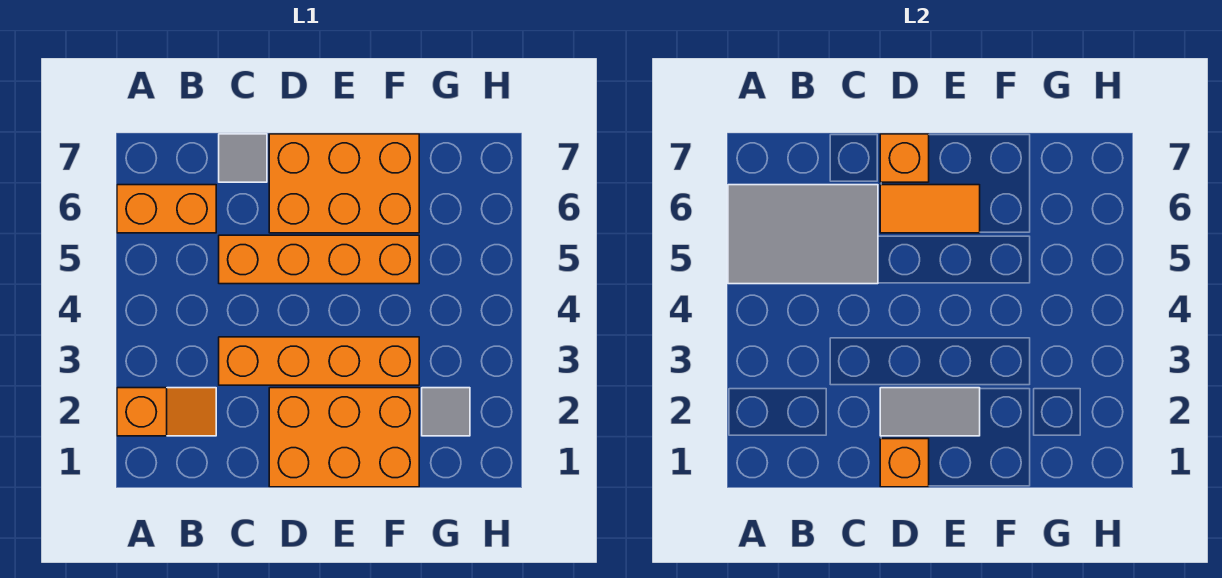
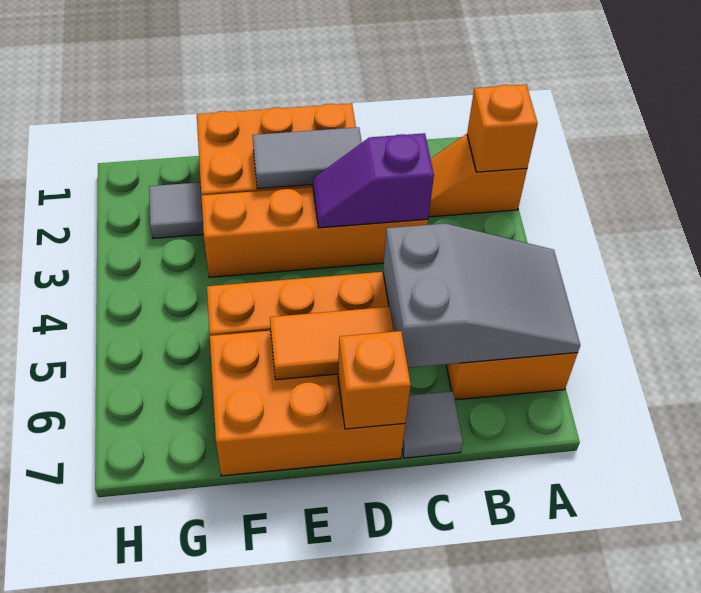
grey tile A5:C6 level 2 -> grey slope A5:C6 level 2 top C
none -> purple slope C3:D3 level 2 top C
orange brick D1 level 2 -> orange brick A2 level 2

